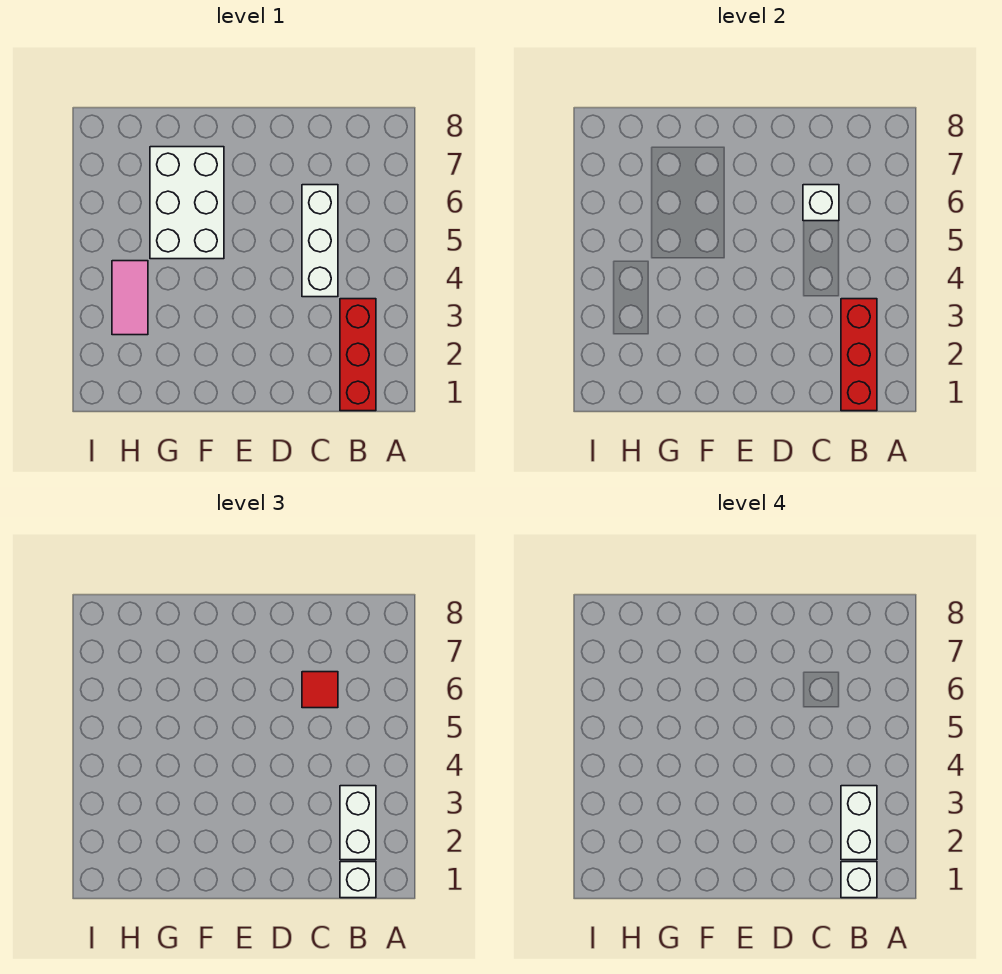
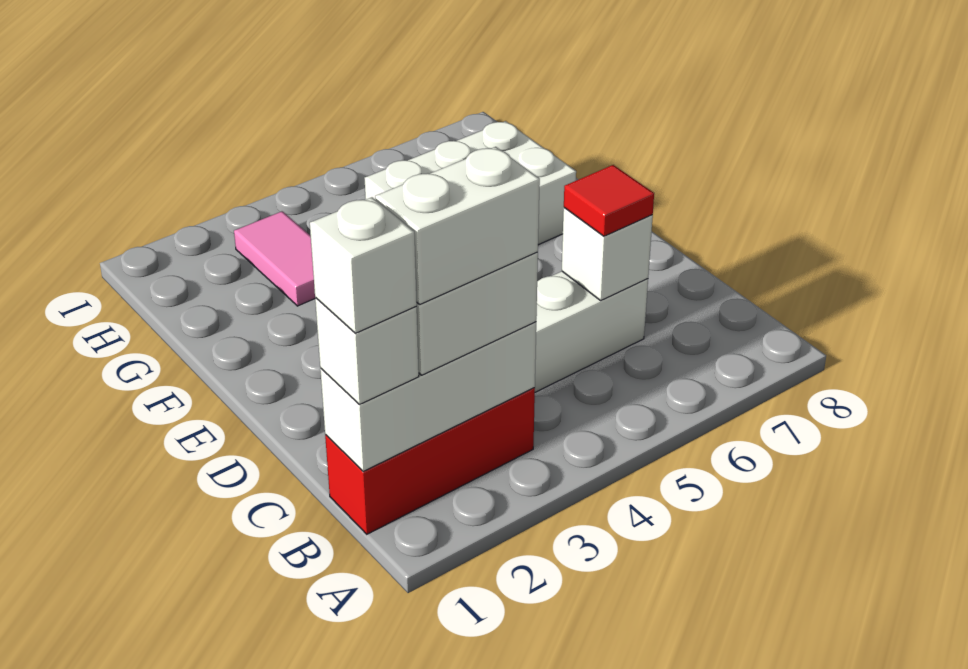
red brick B1:B3 level 2 -> white brick B1:B3 level 2
pink tile H3:H4 level 1 -> pink tile G3:H3 level 1

